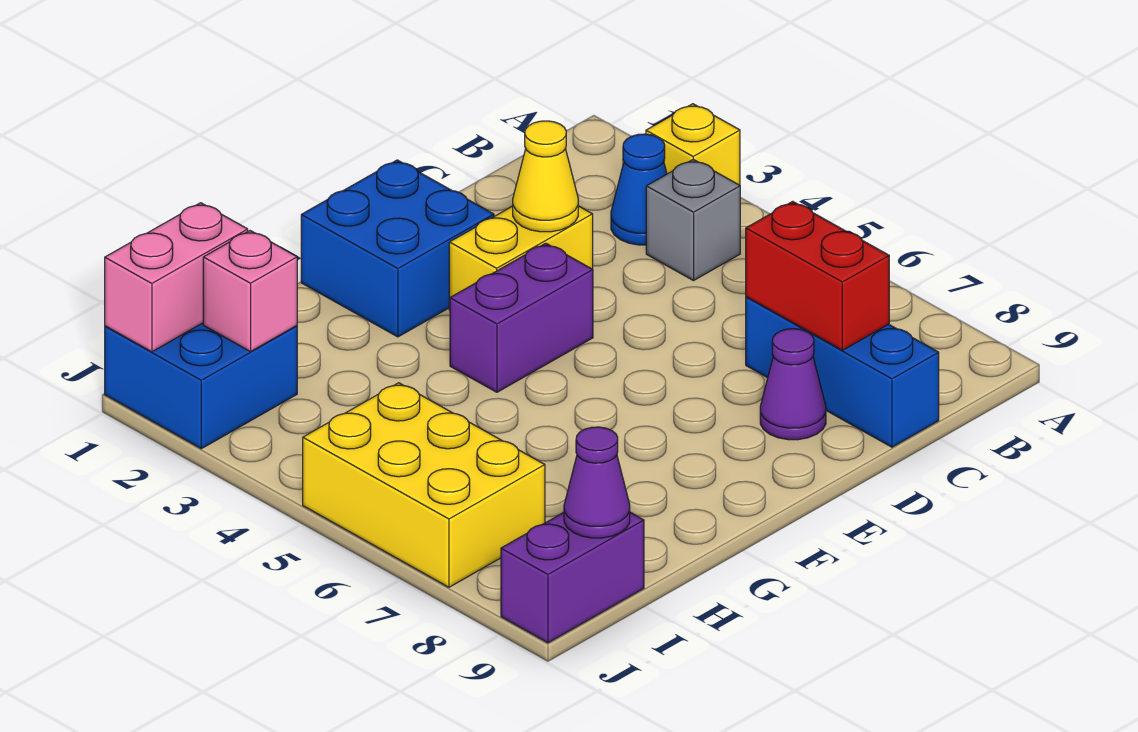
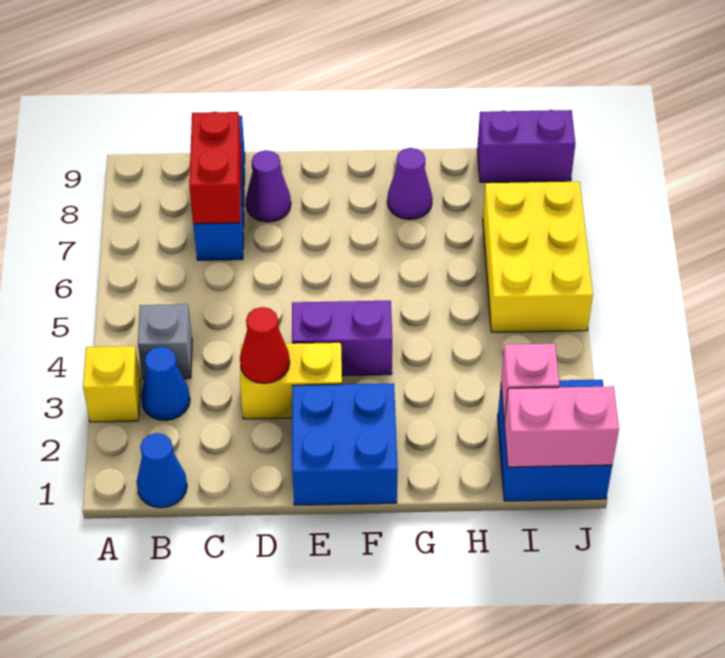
none -> blue cone B1 level 1
yellow cone D3 level 2 -> red cone D3 level 2
purple cone I9 level 2 -> purple cone G8 level 1

